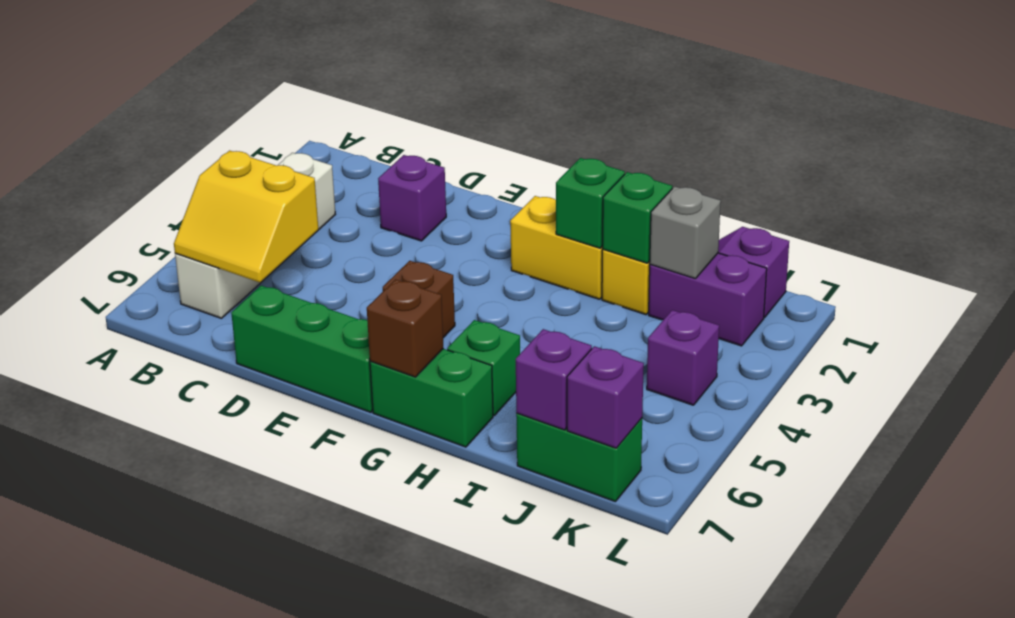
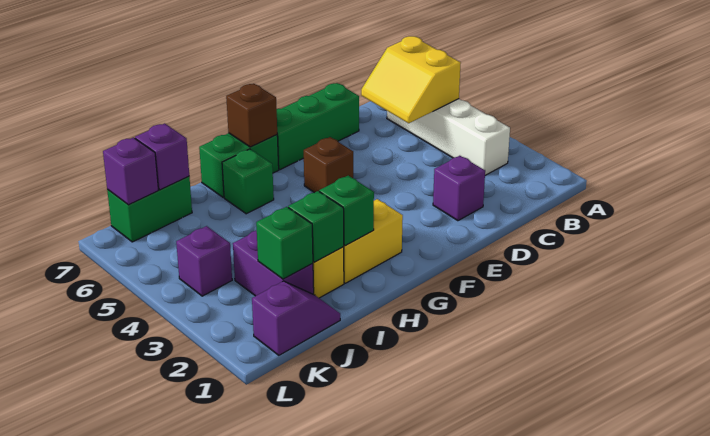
yellow slope B5:C6 level 2 top 5 -> yellow slope B5:C6 level 2 top B
purple brick J2:K2 level 1 -> purple brick J2:J3 level 1
grey brick J2 level 2 -> green brick J2 level 2

